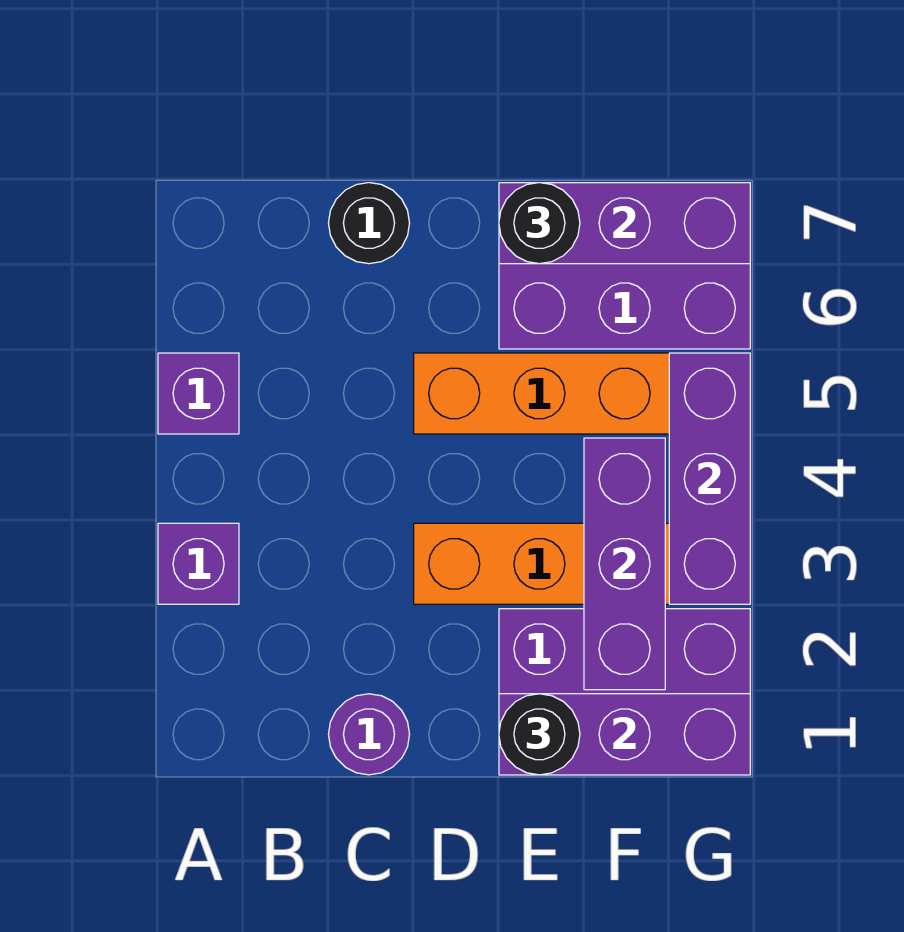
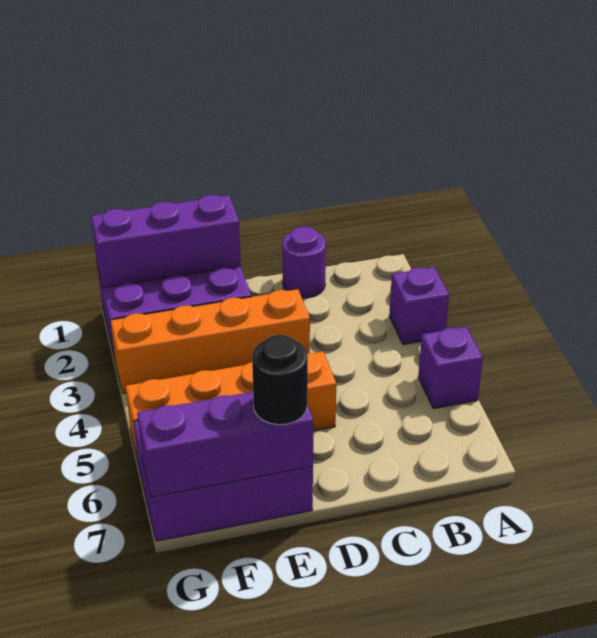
black round brick C7 level 1 -> none
black round brick E1 level 3 -> none
purple brick F2:F4 level 2 -> none
purple brick G3:G5 level 2 -> none

